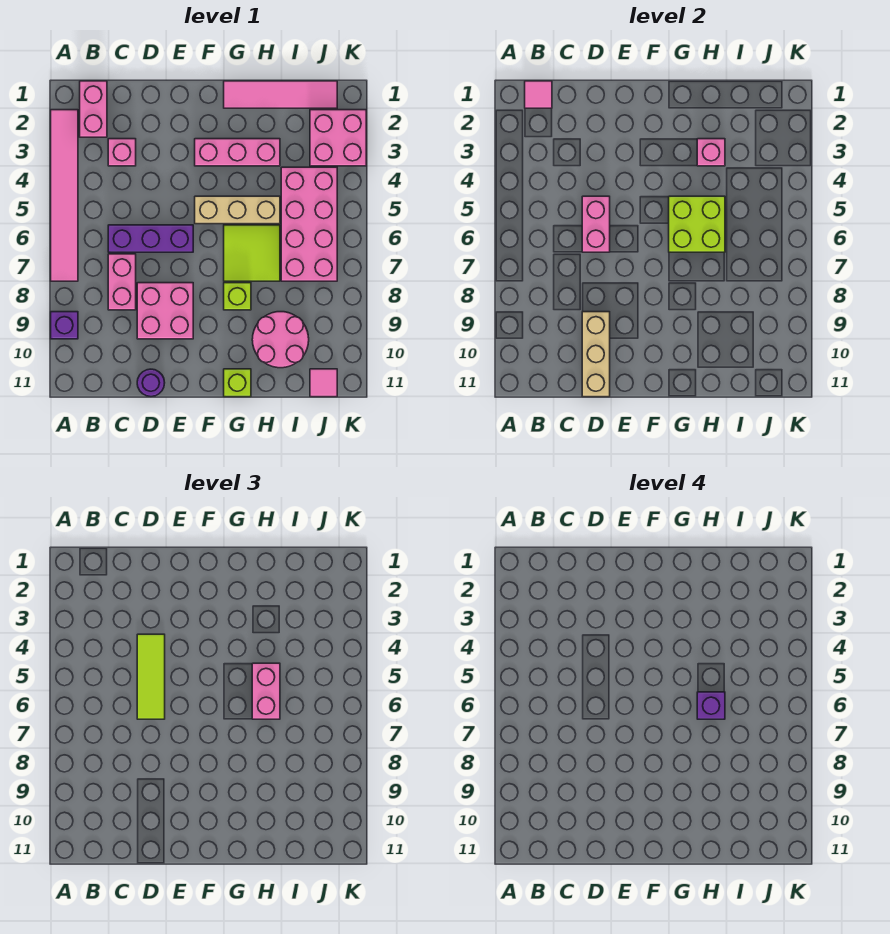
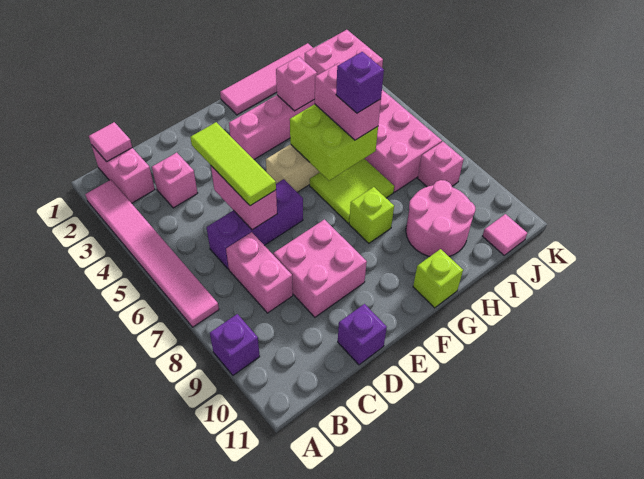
tan brick D9:D11 level 2 -> none
purple round brick D11 level 1 -> purple brick D11 level 1
none -> pink brick J8 level 1

